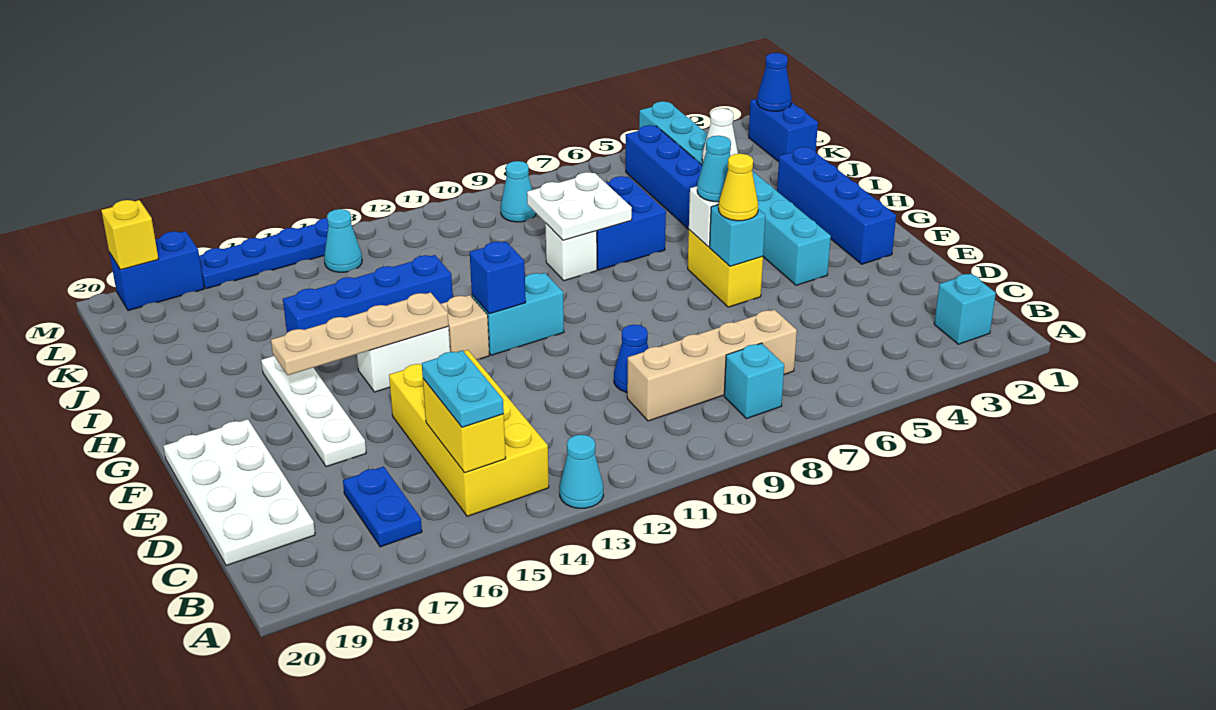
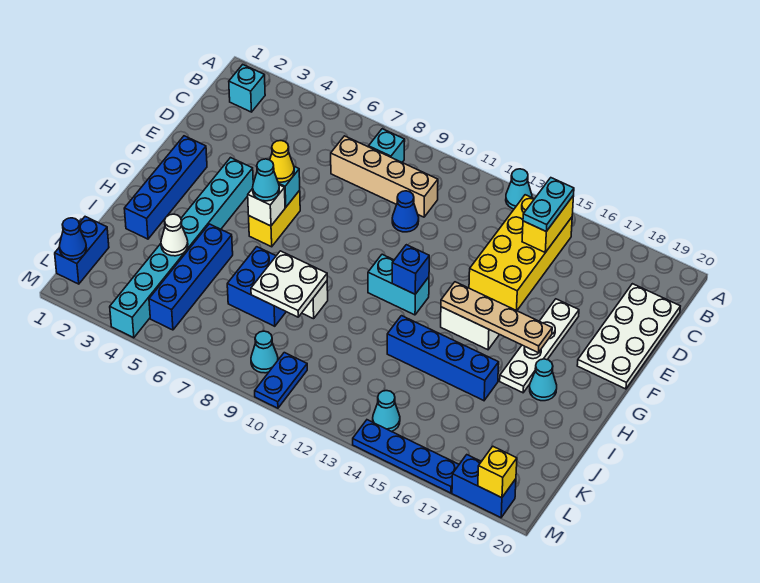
blue plate B17:C17 level 1 -> blue plate L10:M10 level 1
tan brick G13 level 1 -> none
none -> cyan cone H18 level 1

